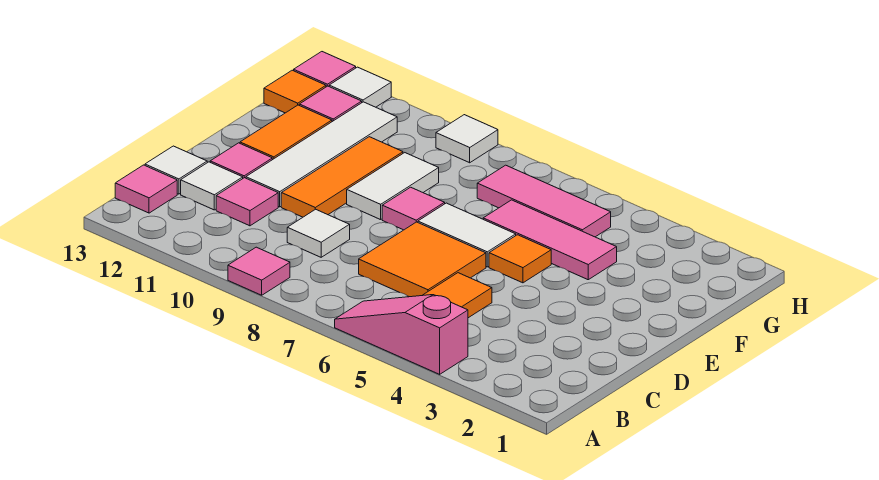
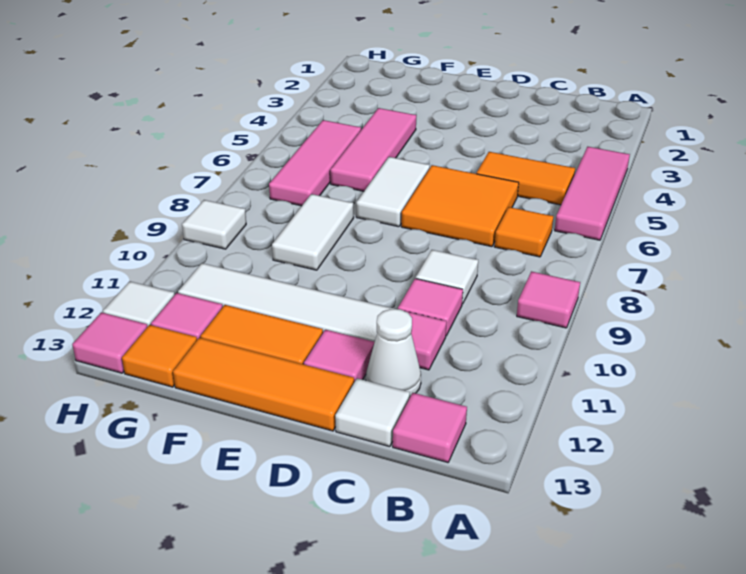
pink slope A4:A6 level 1 top 4 -> pink tile A4:A6 level 1
white tile C12 level 1 -> white cone C12 level 1
orange tile D10:F10 level 1 -> orange tile D13:F13 level 1
orange tile E5 level 1 -> orange tile B7 level 1
pink tile E8 level 1 -> pink tile C10 level 1
white tile E9:F9 level 1 -> white tile F8:F9 level 1

